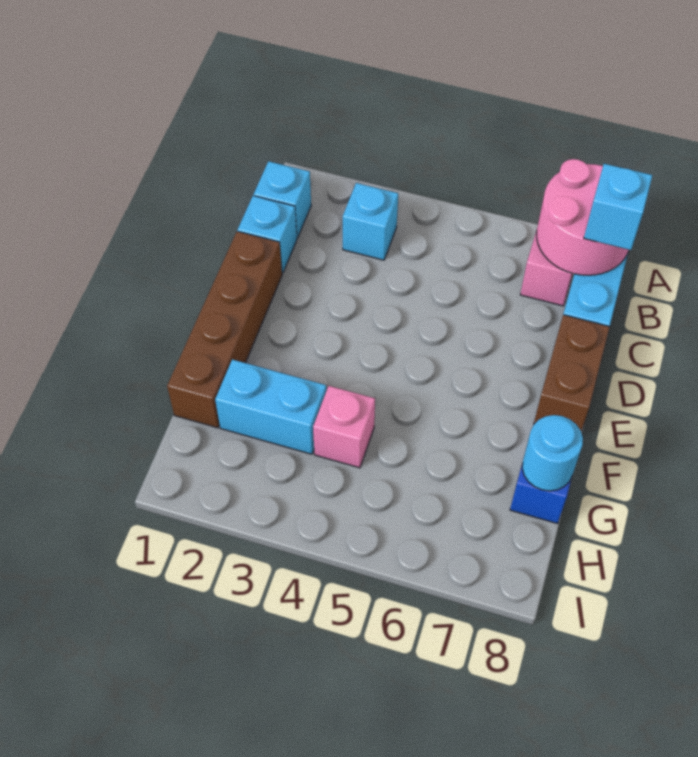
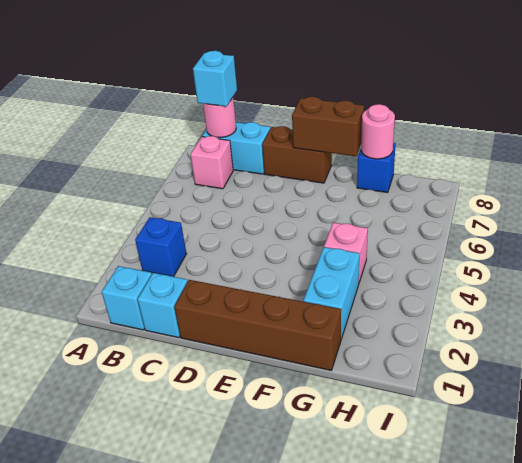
pink round brick A7:B8 level 2 -> pink round brick B8 level 2
cyan brick B3 level 1 -> blue brick B3 level 1
none -> brown brick E8:F8 level 2
cyan round brick G8 level 2 -> pink round brick G8 level 2

